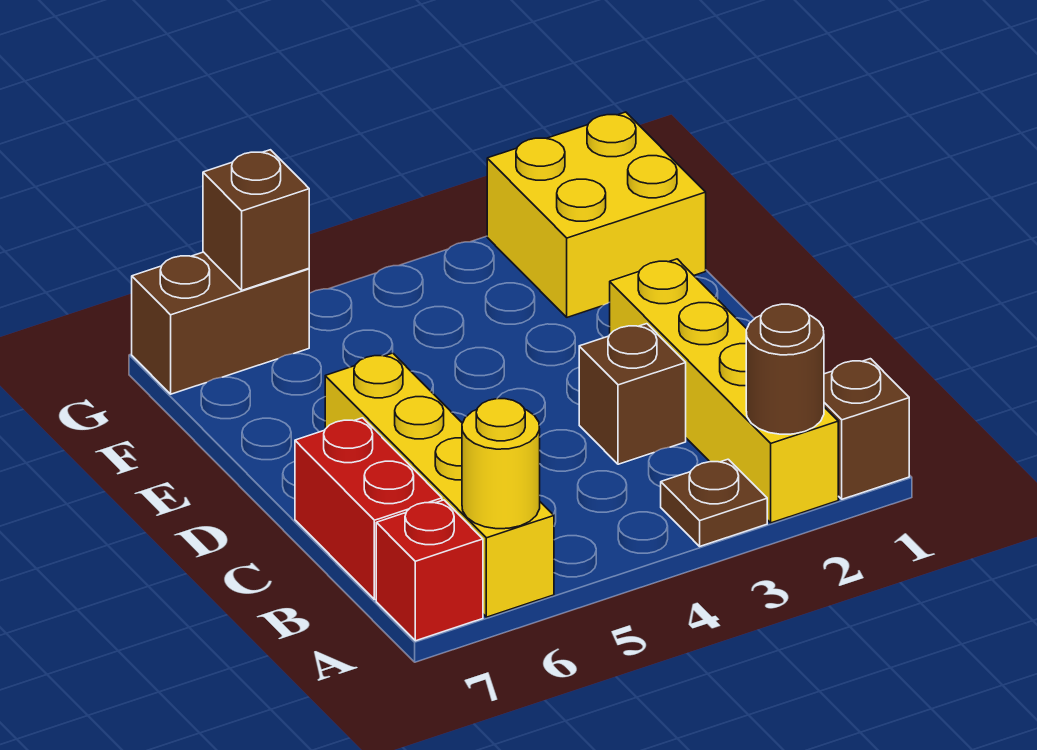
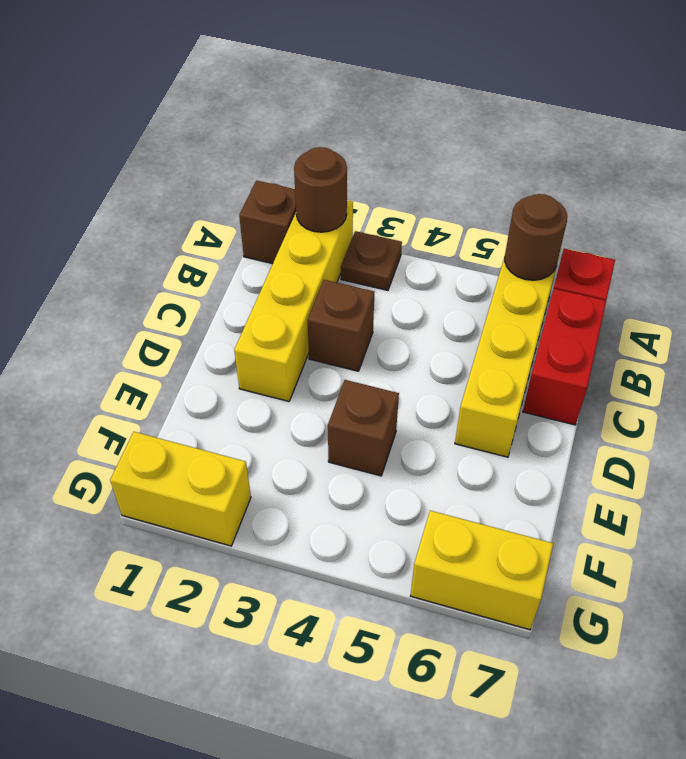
yellow round brick A6 level 2 -> brown round brick A6 level 2
yellow brick F1:G2 level 1 -> yellow brick G1:G2 level 1
brown brick G6:G7 level 1 -> yellow brick G6:G7 level 1
brown brick G6 level 2 -> brown brick E4 level 1

